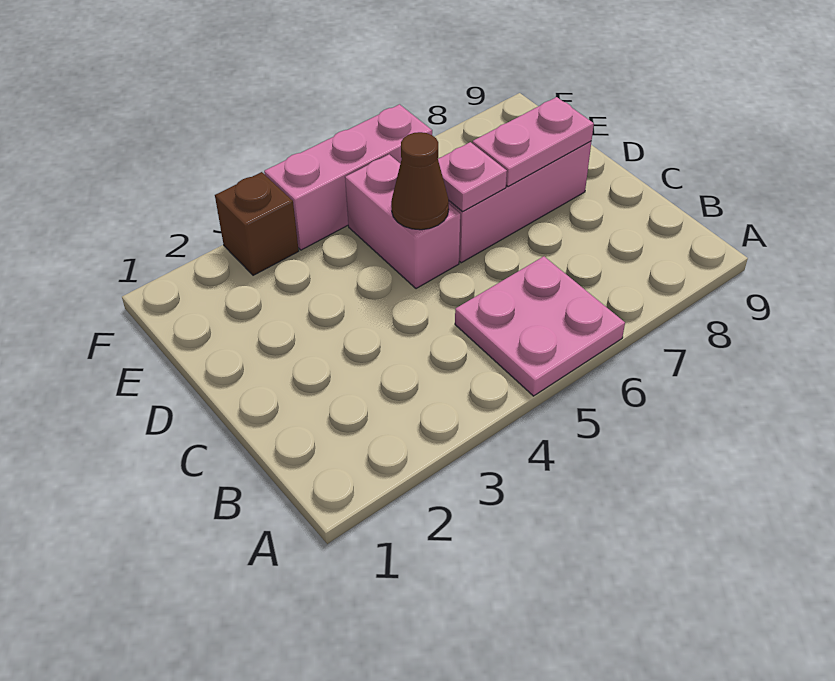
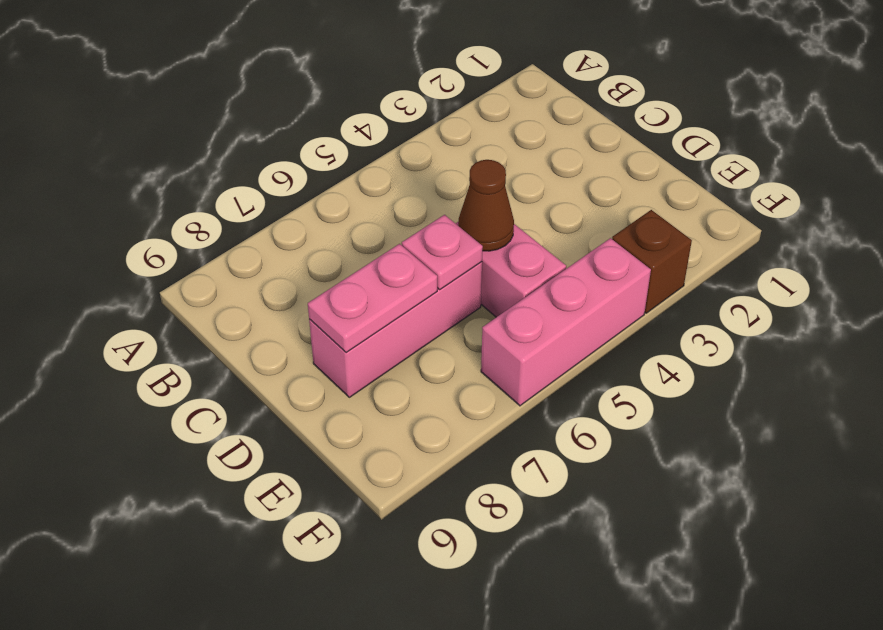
pink plate A5:B6 level 1 -> none

